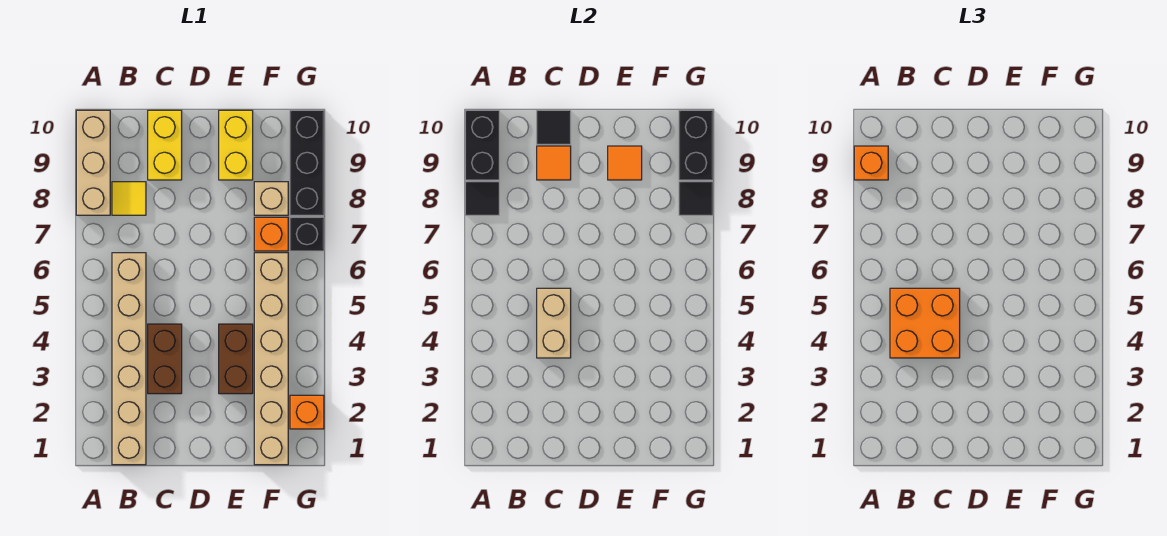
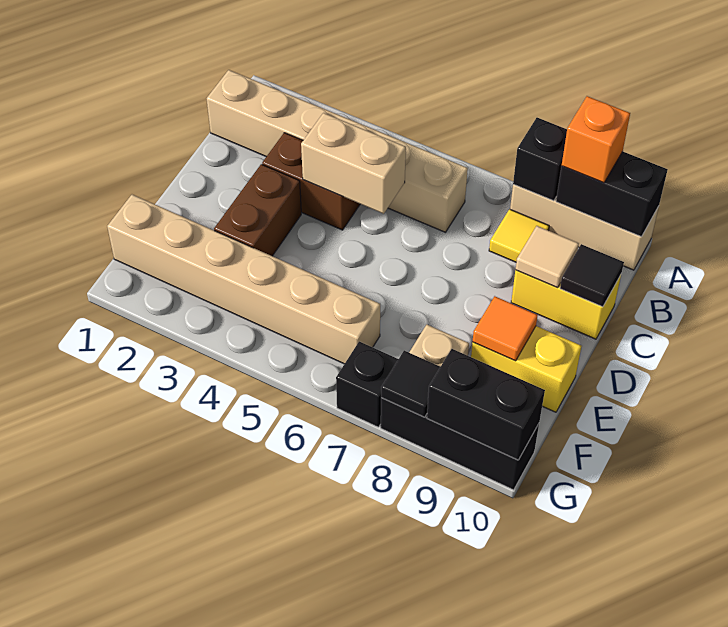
black tile A8 level 2 -> black brick A8 level 2
orange brick B4:C5 level 3 -> none
orange tile C9 level 2 -> tan tile C9 level 2
brown brick E3:E4 level 1 -> brown brick D3:E3 level 1
orange brick F7 level 1 -> none
orange brick G2 level 1 -> none

